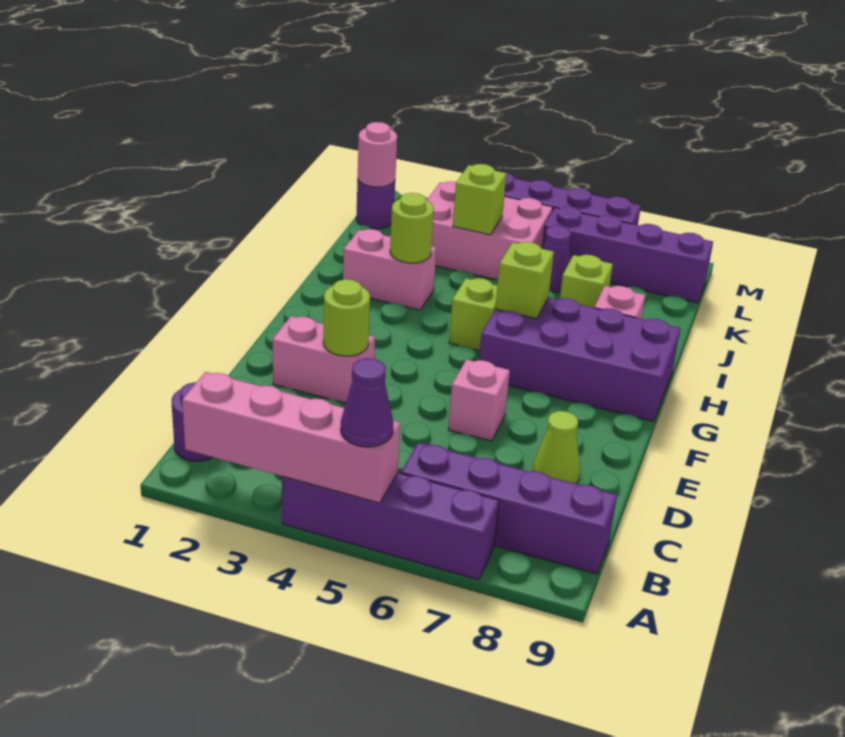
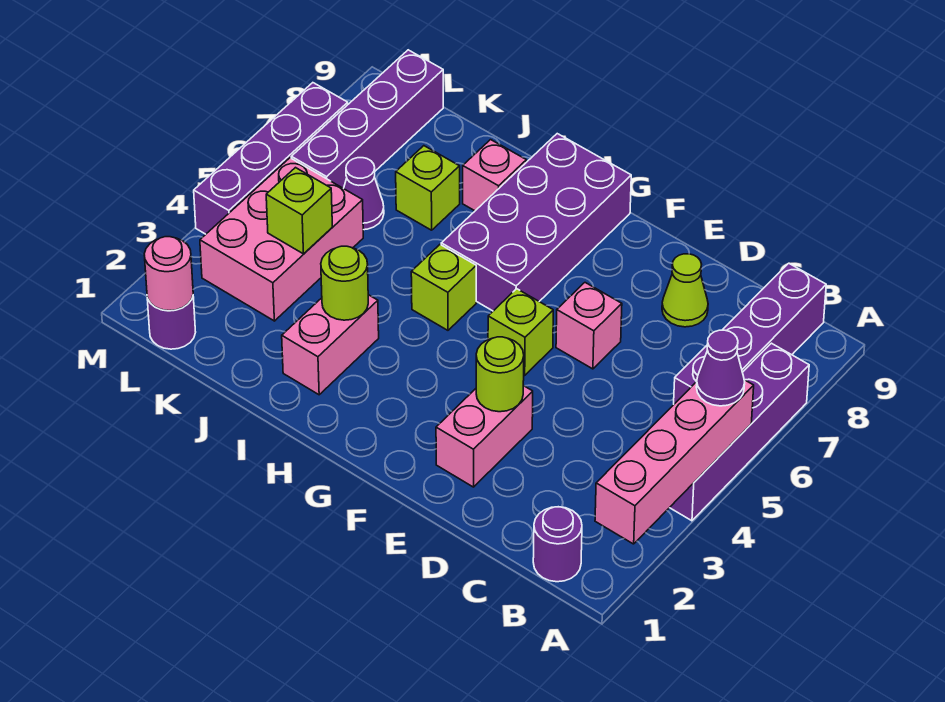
lime brick H6 level 2 -> lime brick F5 level 1

